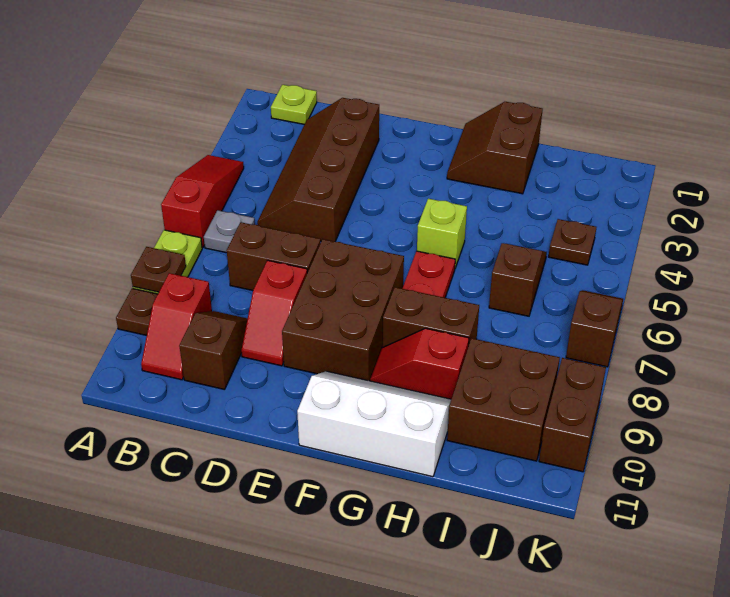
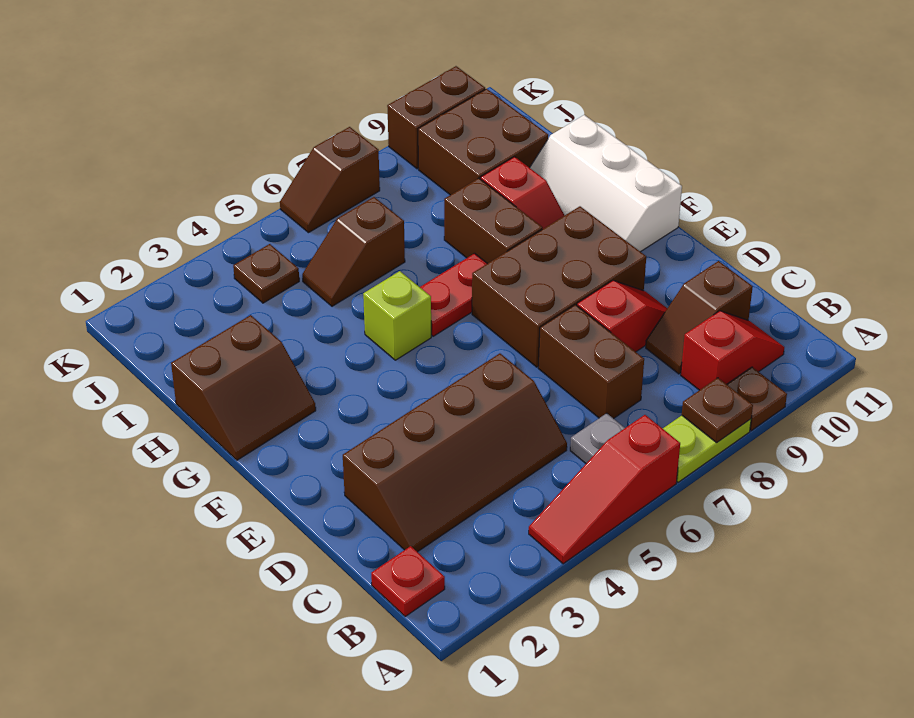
lime plate B1 level 1 -> red plate B1 level 1

